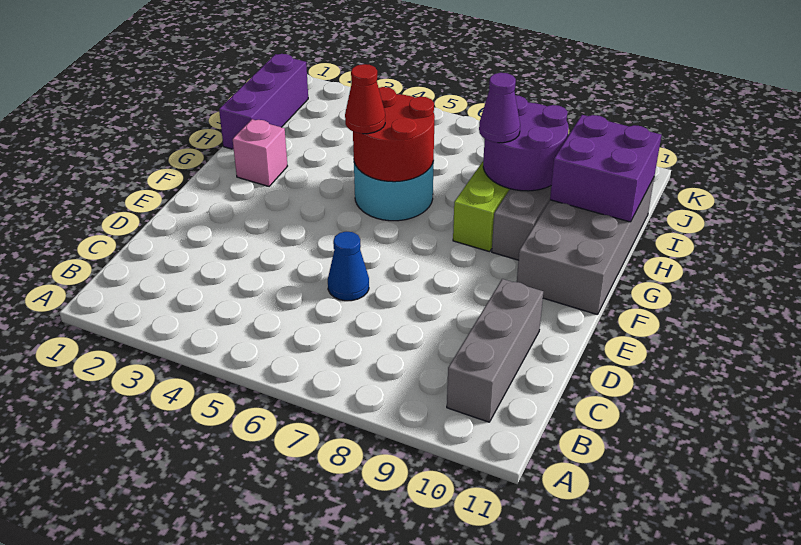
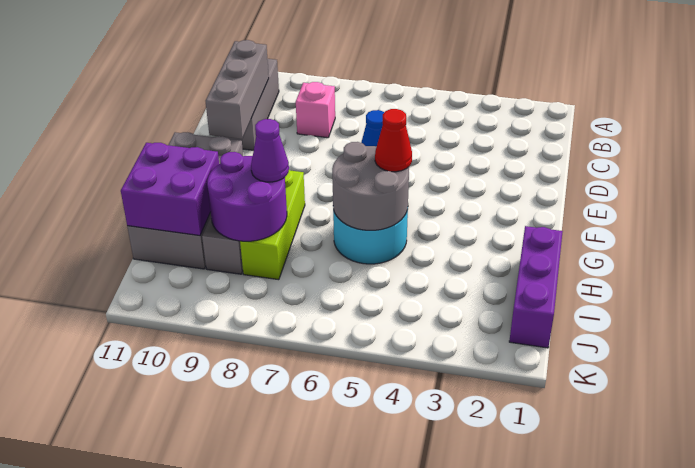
none -> grey brick C10:E10 level 2
pink brick G2 level 1 -> pink brick C8 level 1
red round brick G5:H6 level 2 -> grey round brick G5:H6 level 2

